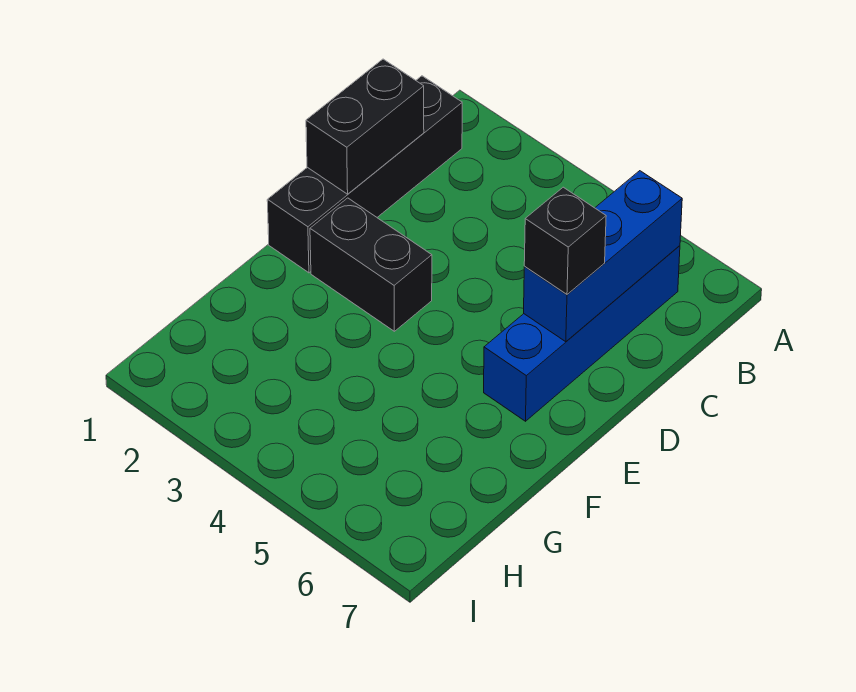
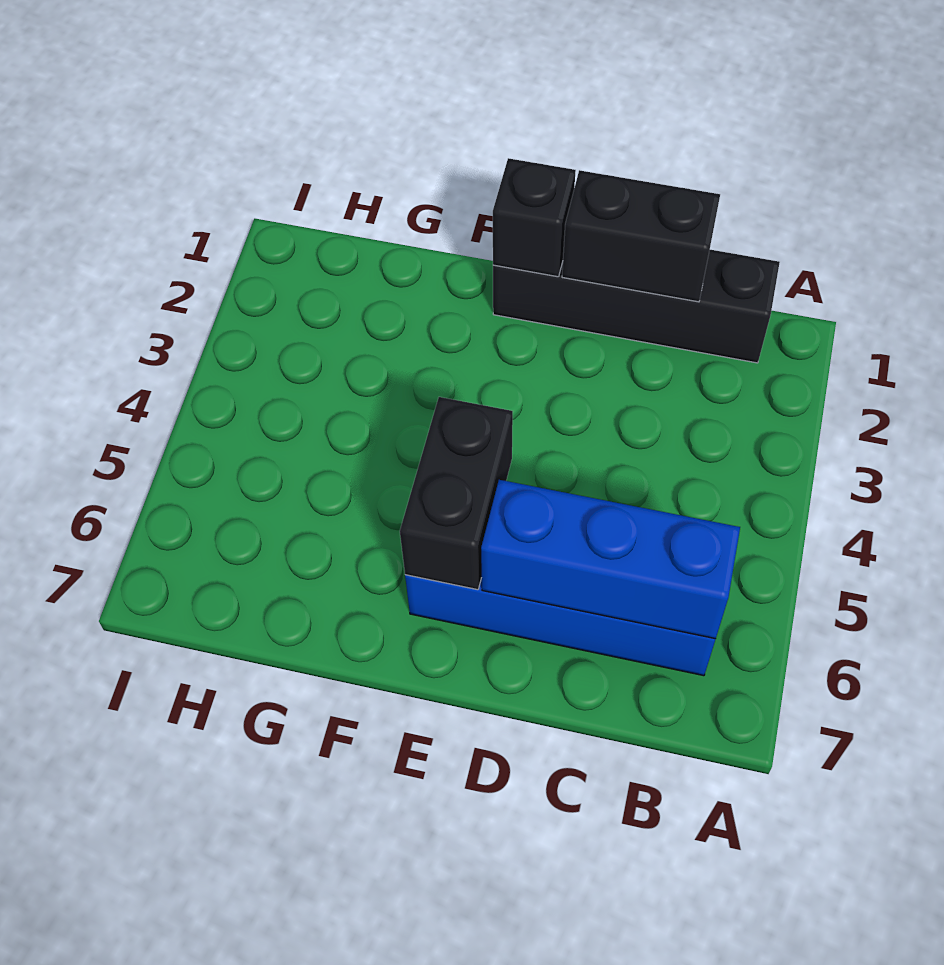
black brick D6 level 3 -> black brick E1 level 2
black brick E2:E3 level 1 -> black brick E5:E6 level 2

